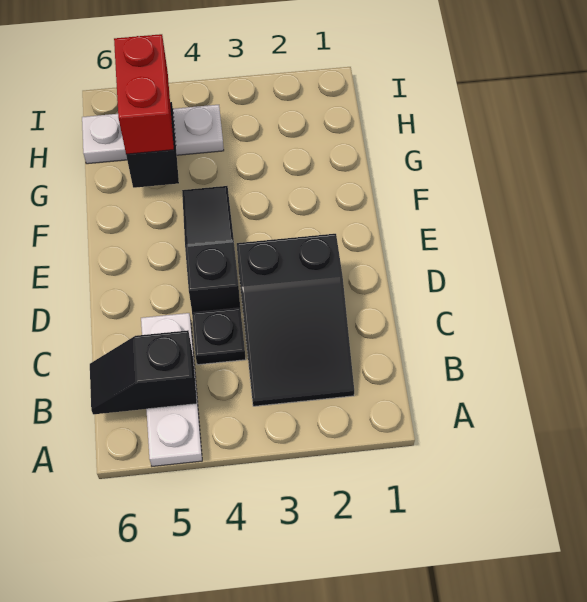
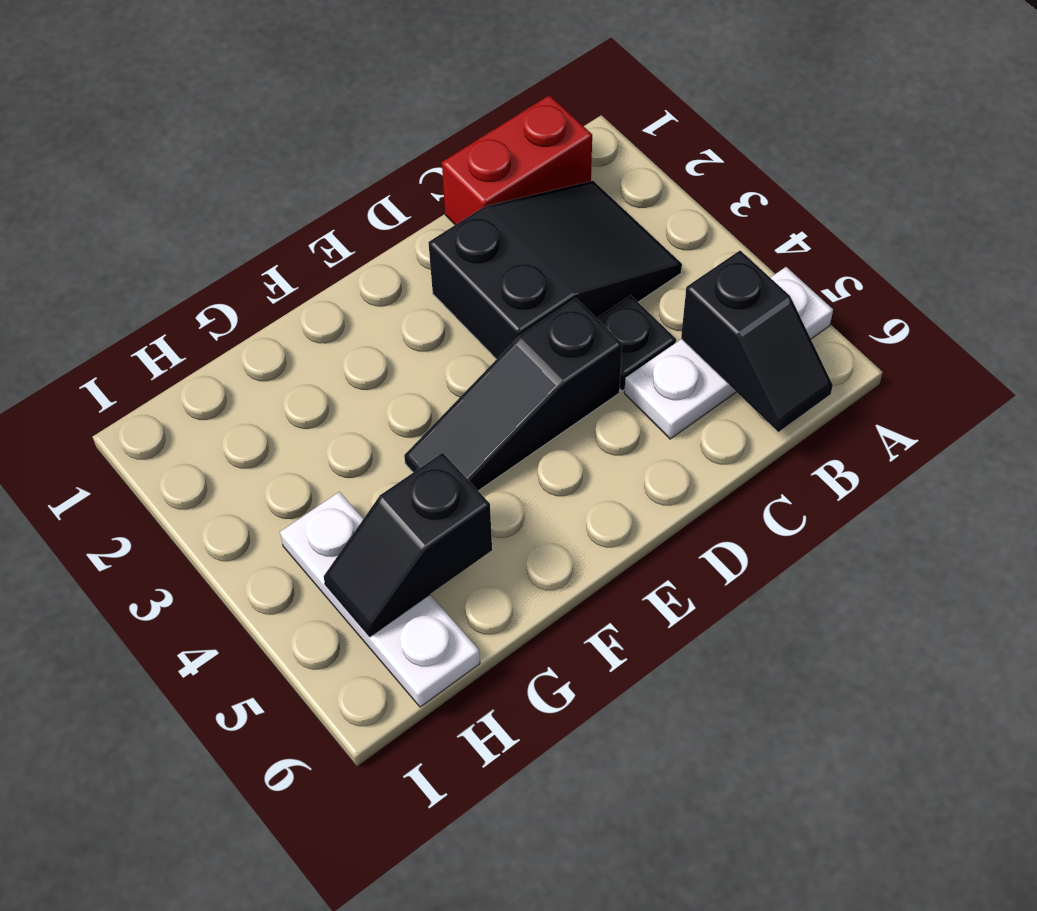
red brick G5:H5 level 3 -> red brick B1:C1 level 1

